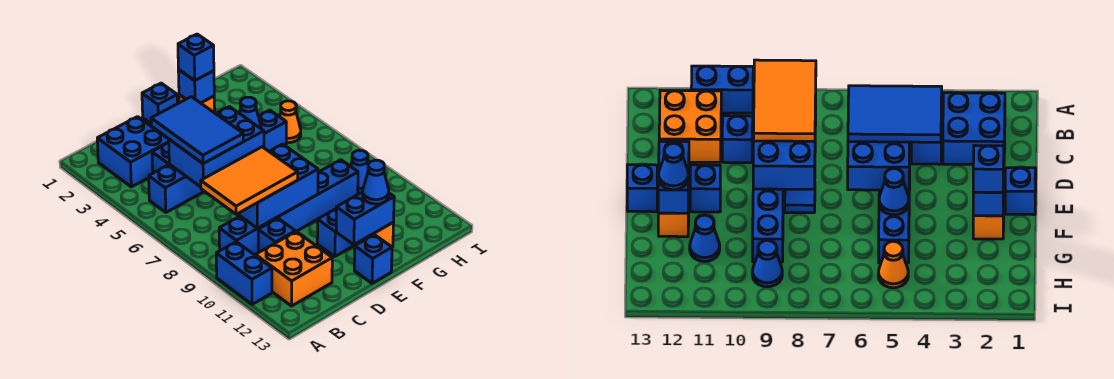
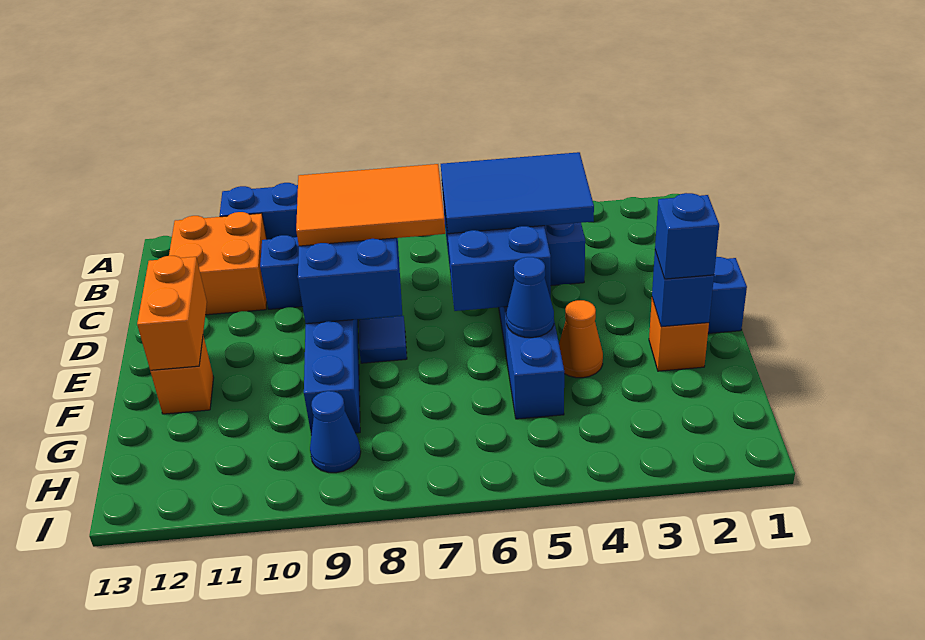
blue brick B2:C3 level 1 -> none
orange tile B8:D9 level 3 -> orange tile C7:D9 level 3
blue brick E11 level 1 -> none
blue brick E12:F12 level 2 -> orange brick E12:F12 level 2
blue brick E13 level 1 -> none
blue cone F12 level 3 -> none
blue cone G11 level 1 -> none
orange cone H5 level 1 -> orange cone F4 level 1

